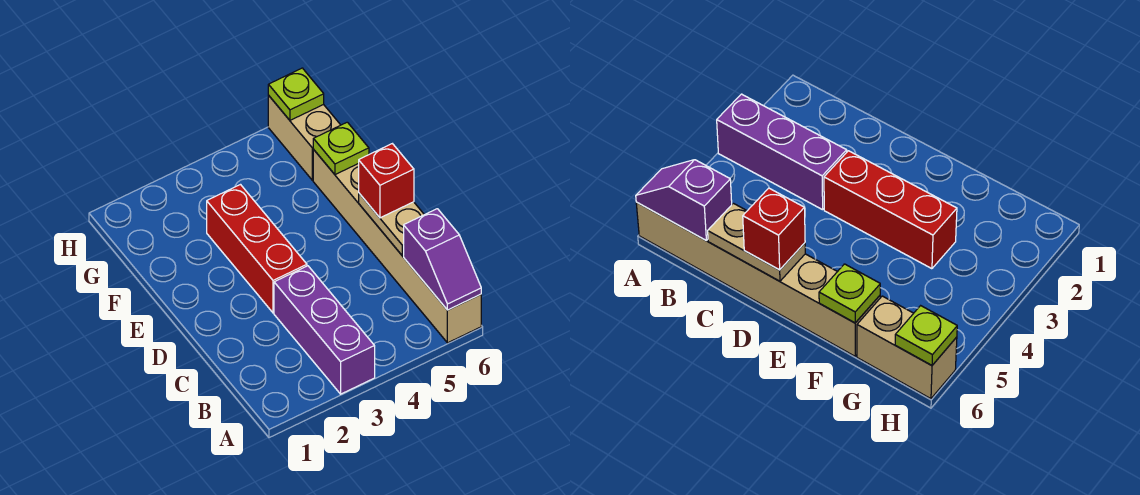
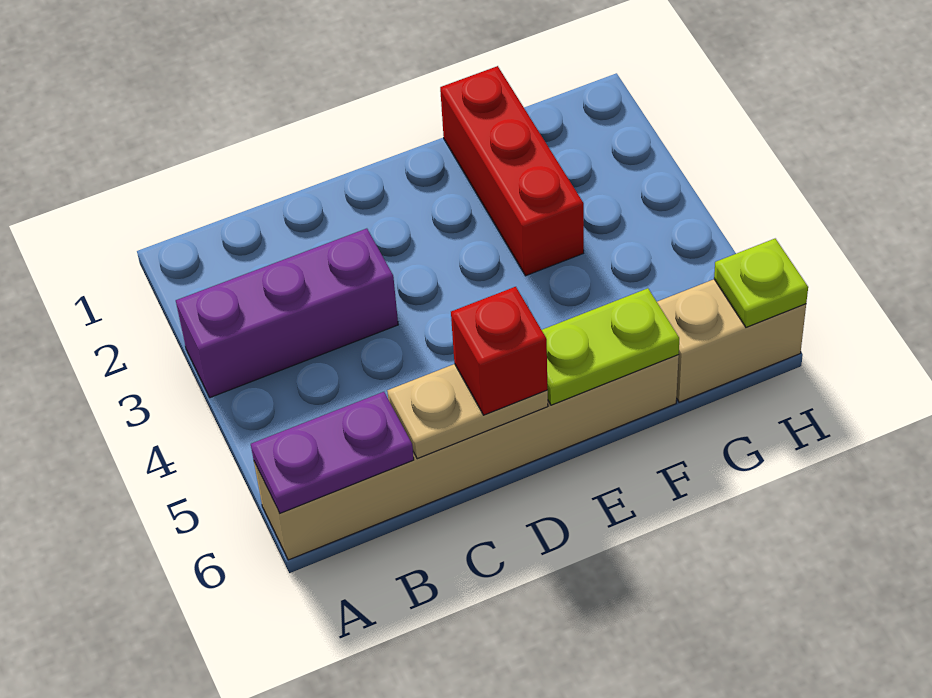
purple slope A6:B6 level 2 top B -> purple plate A6:B6 level 2
red brick D3:F3 level 1 -> red brick F1:F3 level 1
lime plate F6 level 2 -> lime plate E6:F6 level 2

